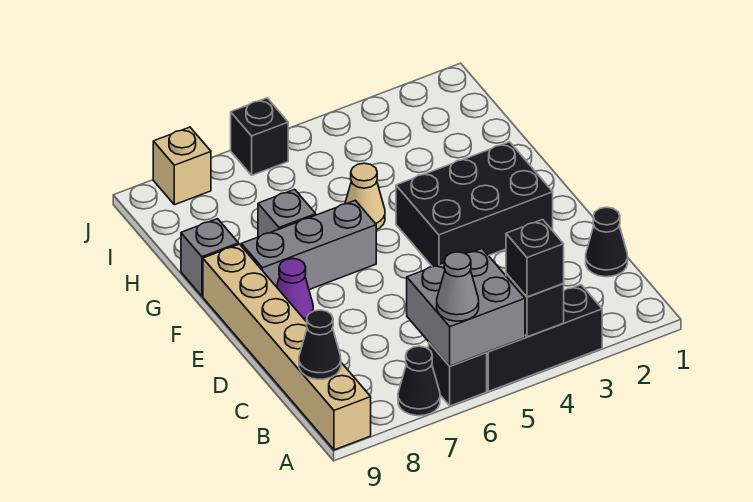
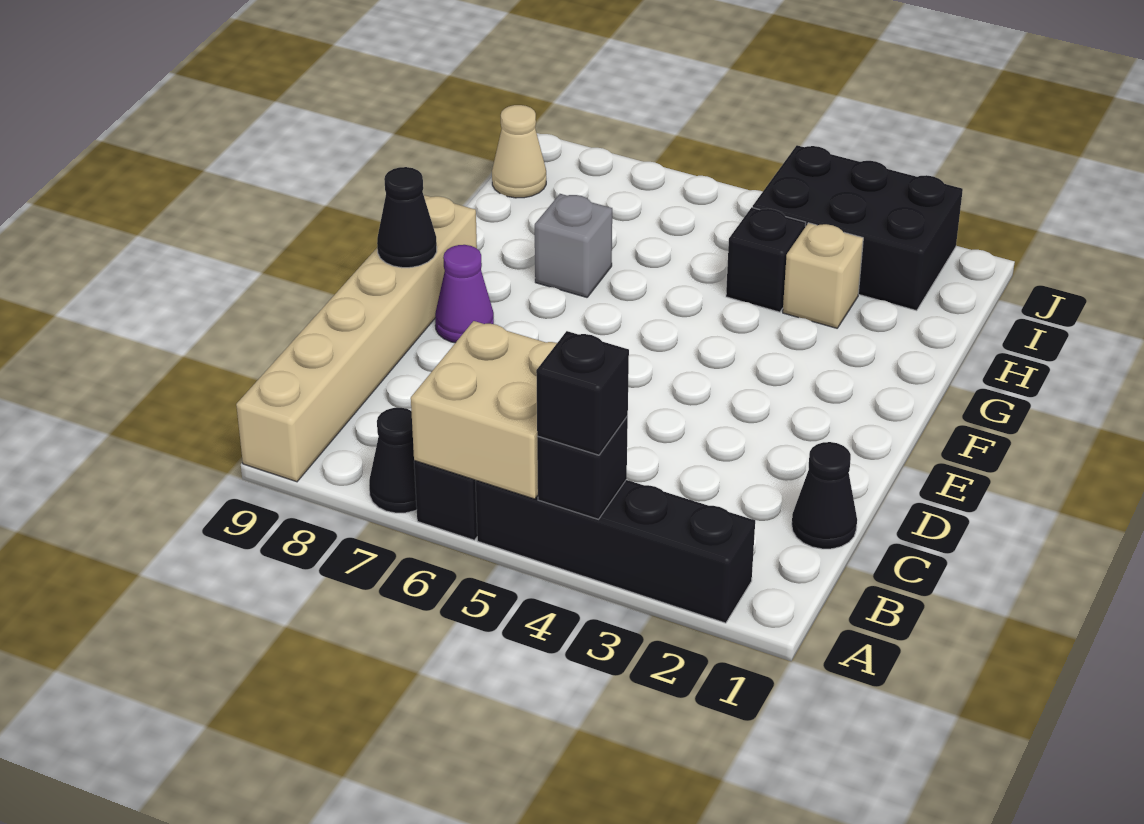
black brick A3:A5 level 1 -> black brick A2:A5 level 1
grey brick A5:B6 level 2 -> tan brick A5:B6 level 2
grey cone A6 level 3 -> none
black cone B9 level 2 -> black cone E9 level 2
black brick E2:F4 level 1 -> black brick I2:J4 level 1
grey brick F6:F8 level 1 -> none
tan cone G5 level 1 -> tan cone I9 level 1
grey brick G9 level 1 -> none
black brick J6 level 1 -> black brick H4 level 1
tan brick J8 level 1 -> tan brick H3 level 1

